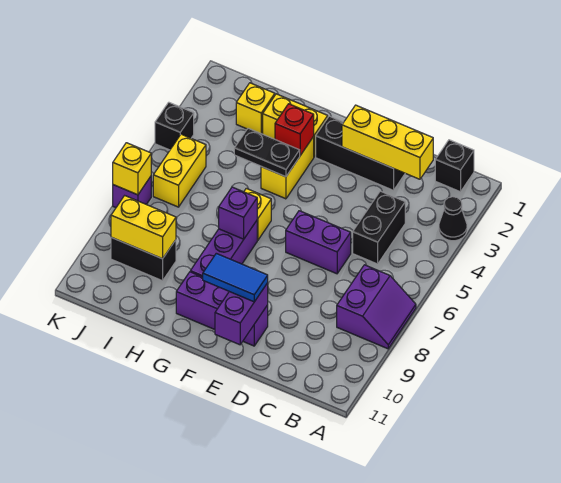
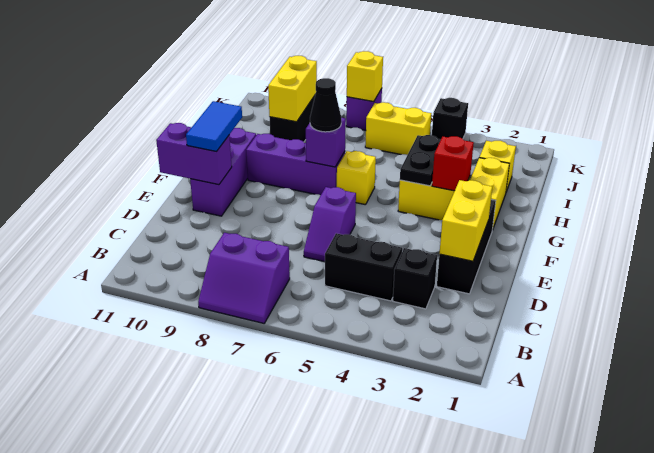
black cone A3 level 1 -> black cone G7 level 3
black brick B1 level 1 -> black brick C3 level 1
yellow brick C2:E2 level 2 -> yellow brick D2:E2 level 2
purple brick D6:E6 level 1 -> purple slope D6:E6 level 1 top E

